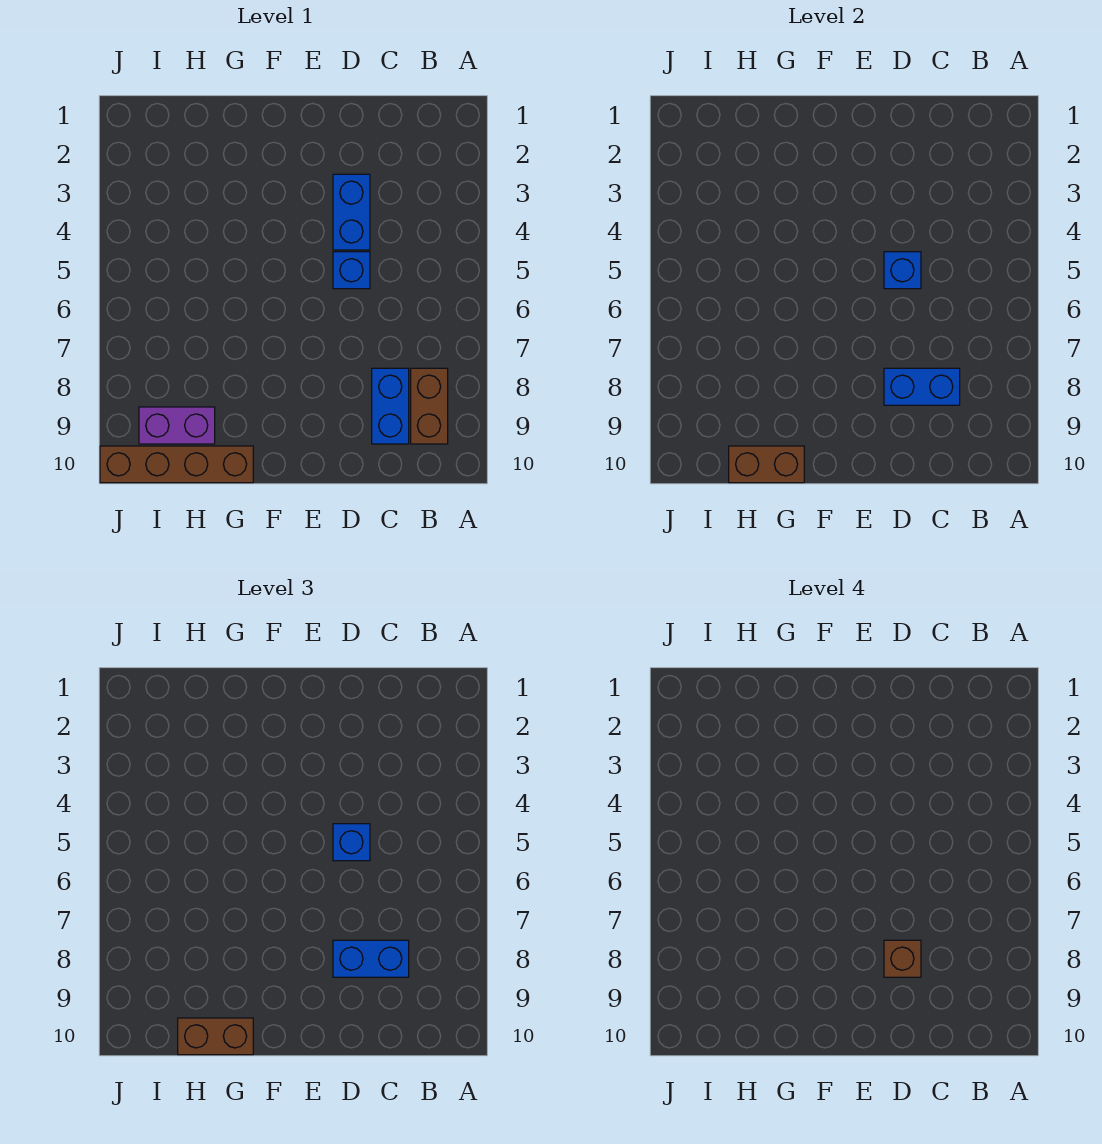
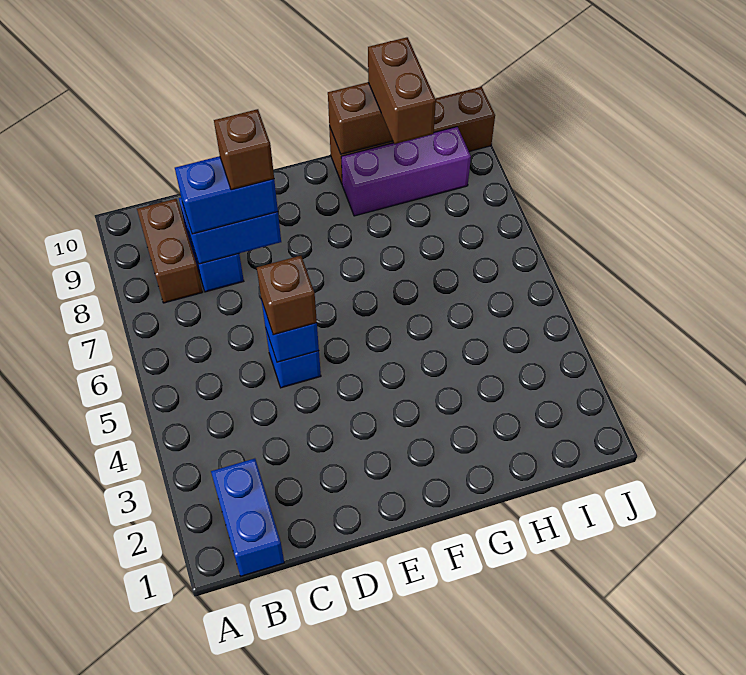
blue brick D3:D4 level 1 -> blue brick B1:B2 level 1
blue brick D5 level 3 -> brown brick D5 level 3
brown brick G10:H10 level 3 -> brown brick H9:H10 level 3
purple brick H9:I9 level 1 -> purple brick G9:I9 level 1

